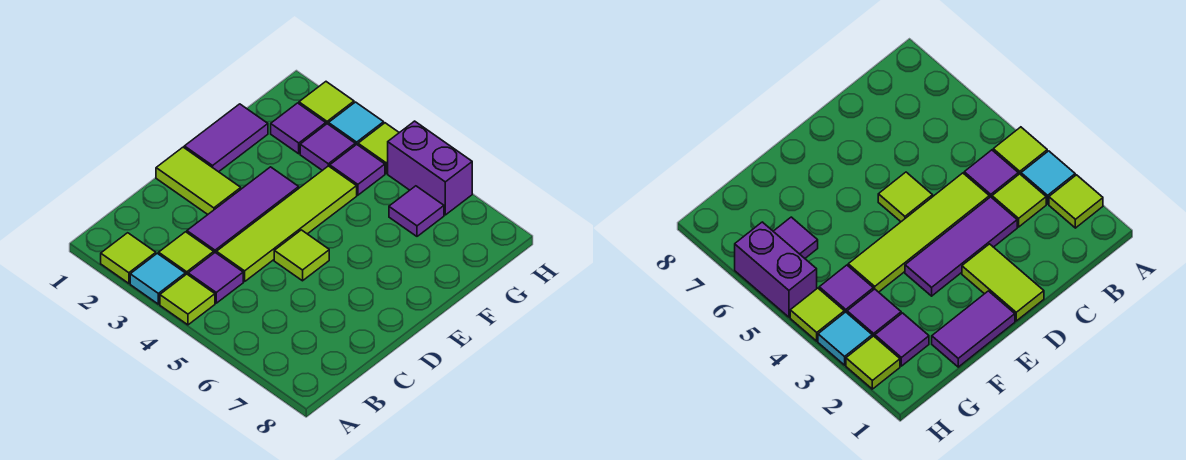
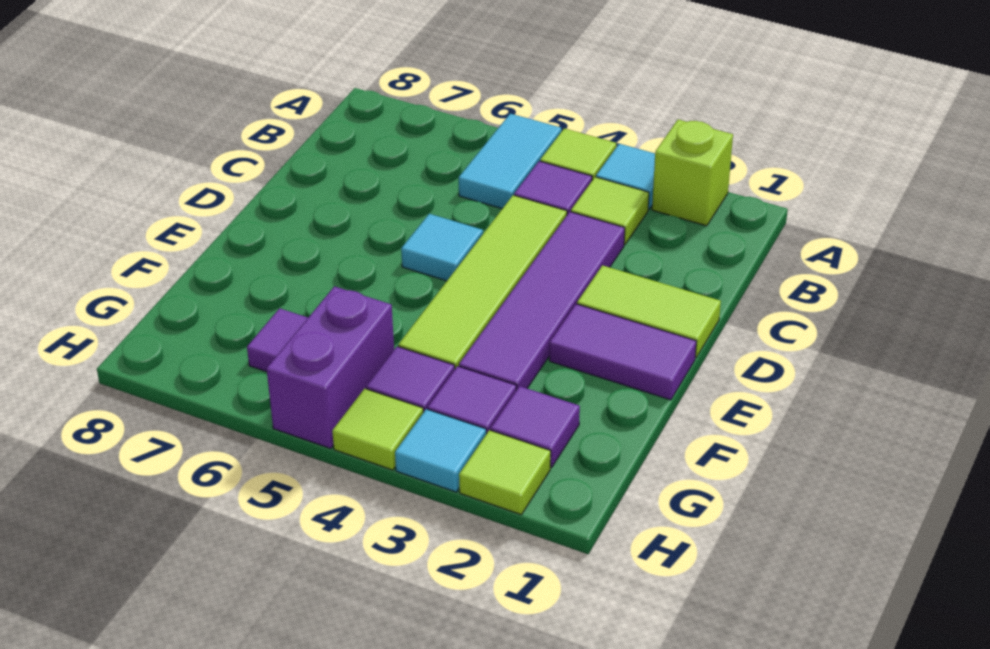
lime tile A2 level 1 -> lime brick A2 level 1
none -> cyan tile A5:B5 level 1
purple tile C3:E3 level 1 -> purple tile C3:F3 level 1
lime tile D5 level 1 -> cyan tile D5 level 1
purple tile E1:F1 level 1 -> purple tile E1:E2 level 1
purple brick H5:H6 level 1 -> purple brick G5:H5 level 1

